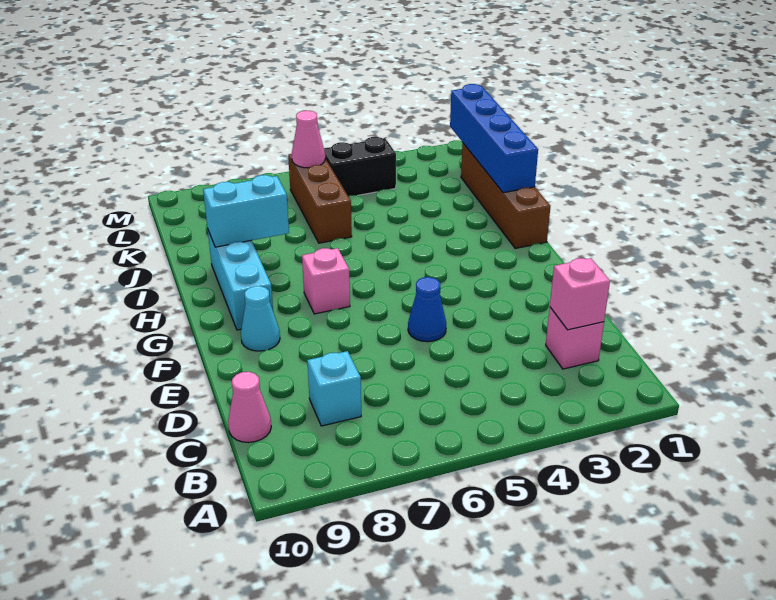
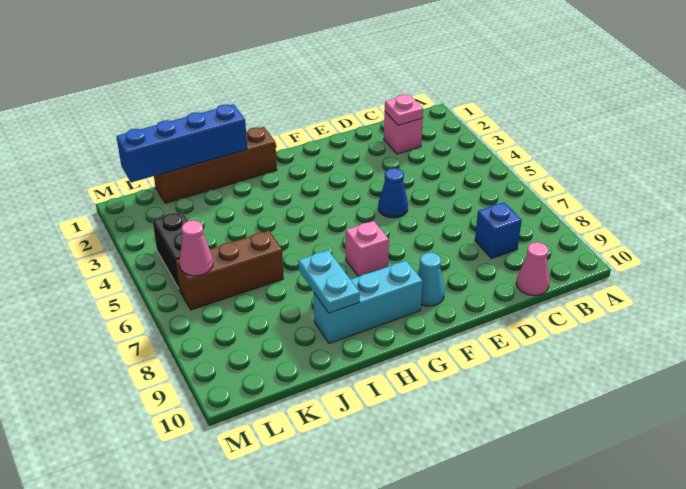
pink brick C2 level 2 -> pink plate C2 level 2
cyan brick C8 level 1 -> blue brick C8 level 1
cyan brick I8:I9 level 2 -> cyan plate I8:I9 level 2

